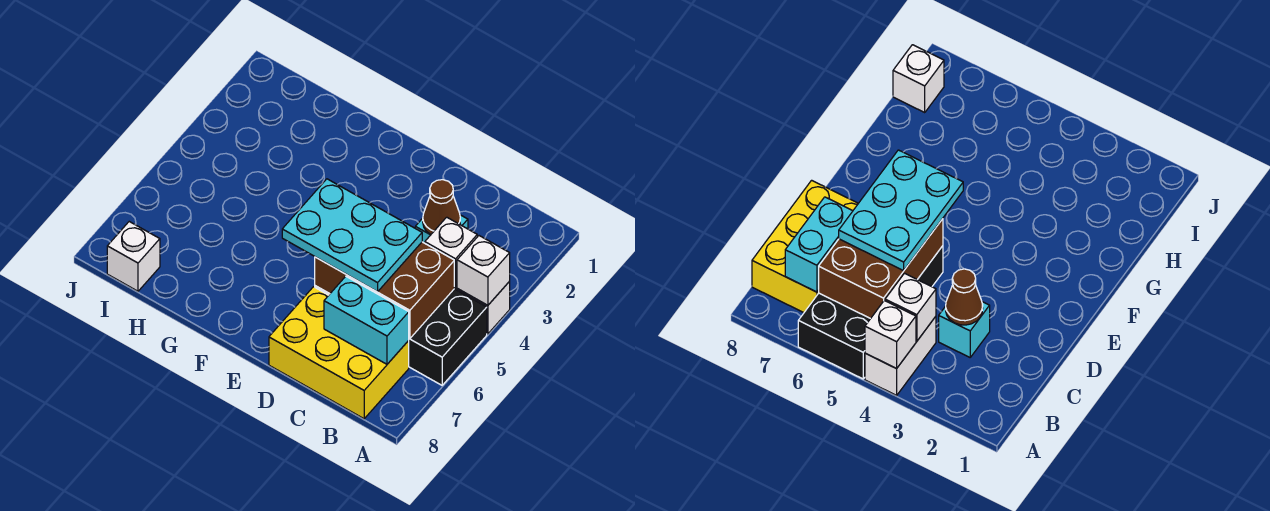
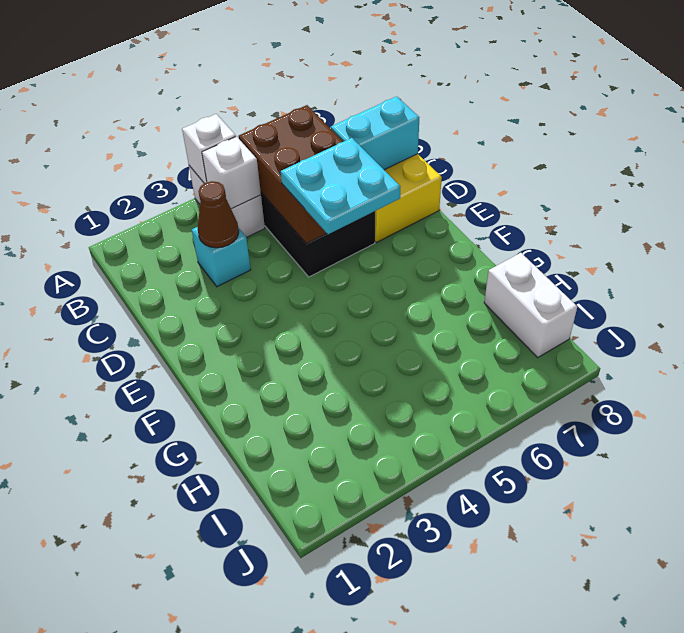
cyan brick B7:C7 level 2 -> cyan brick C7:C8 level 2
cyan plate C5:E6 level 3 -> cyan plate D5:E6 level 3
white brick I8 level 1 -> white brick H8:I8 level 1

